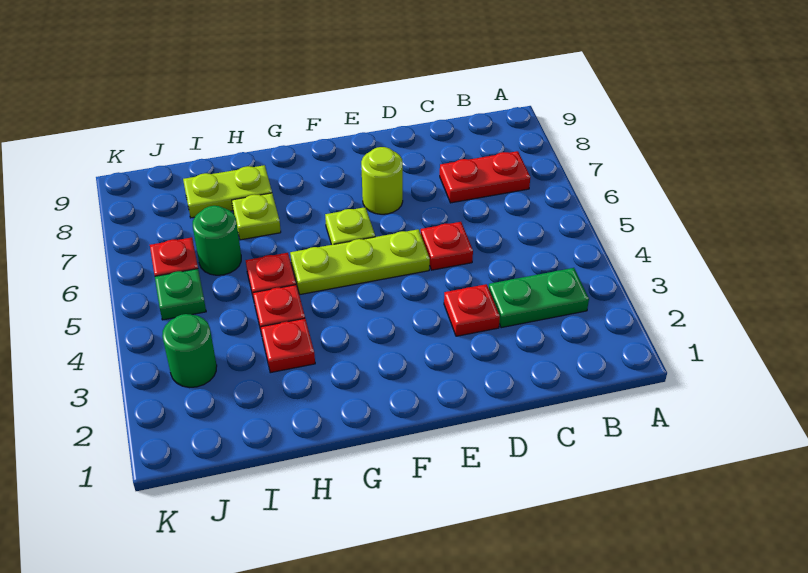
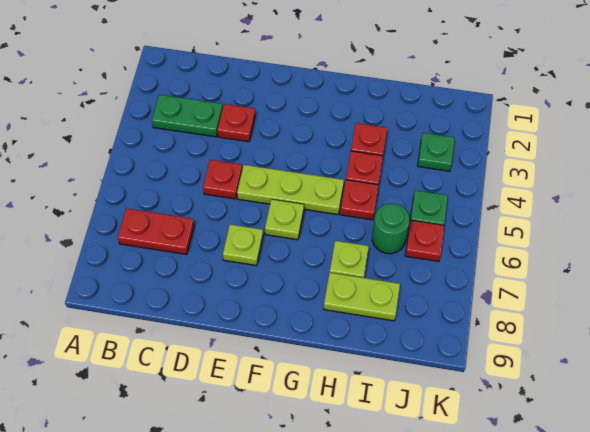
lime round brick E7 level 1 -> lime plate E7 level 1
green round brick J3 level 1 -> green plate J3 level 1

